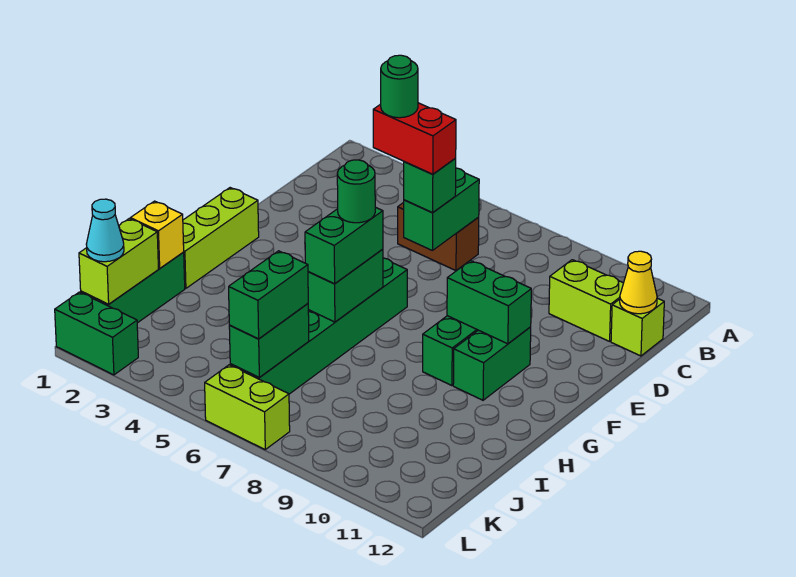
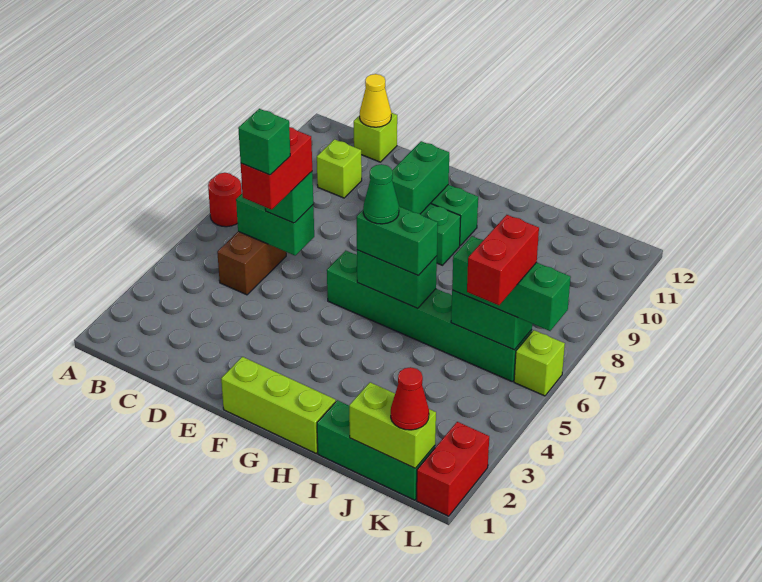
none -> red round brick A7 level 1
lime brick C10:C11 level 1 -> lime brick C10 level 1
green round brick D5 level 5 -> green brick D5 level 5
green round brick G6 level 4 -> green cone G6 level 4
yellow brick I1 level 2 -> none
green brick J6:K6 level 3 -> green brick J6:L6 level 3
cyan cone K1 level 3 -> red cone K1 level 3
none -> red brick K5:K6 level 4
green brick L1:L2 level 1 -> red brick L1:L2 level 1
lime brick L6:L7 level 1 -> lime brick L6 level 1

